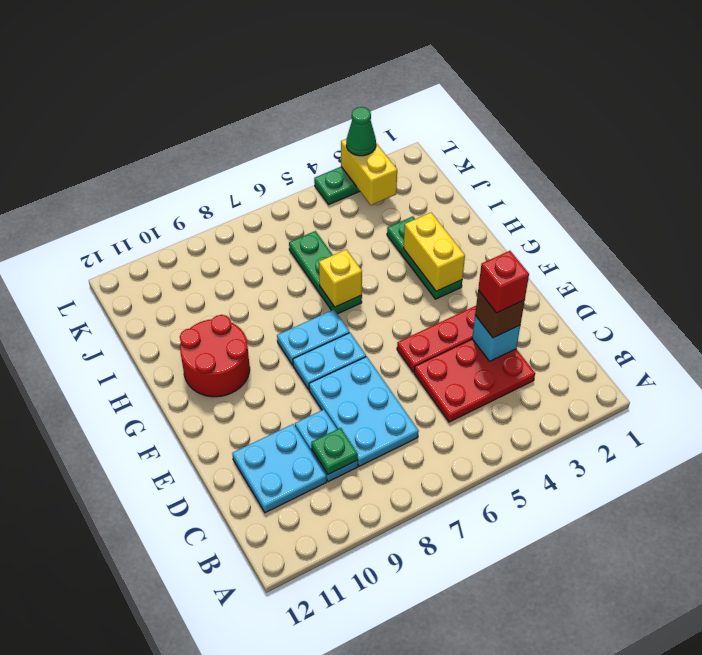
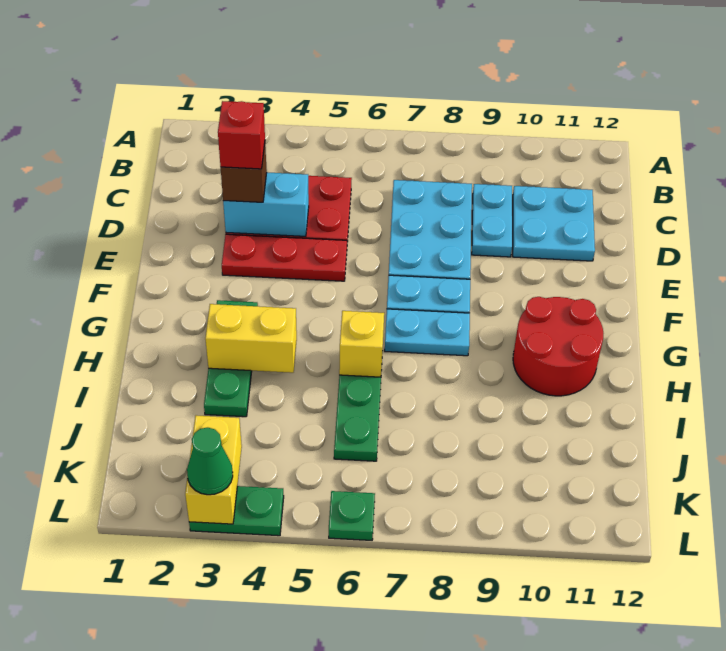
green plate C9 level 2 -> green plate L6 level 1
cyan brick D3 level 2 -> cyan brick D3:D4 level 2
yellow brick G3:H3 level 2 -> yellow brick H3:H4 level 2

